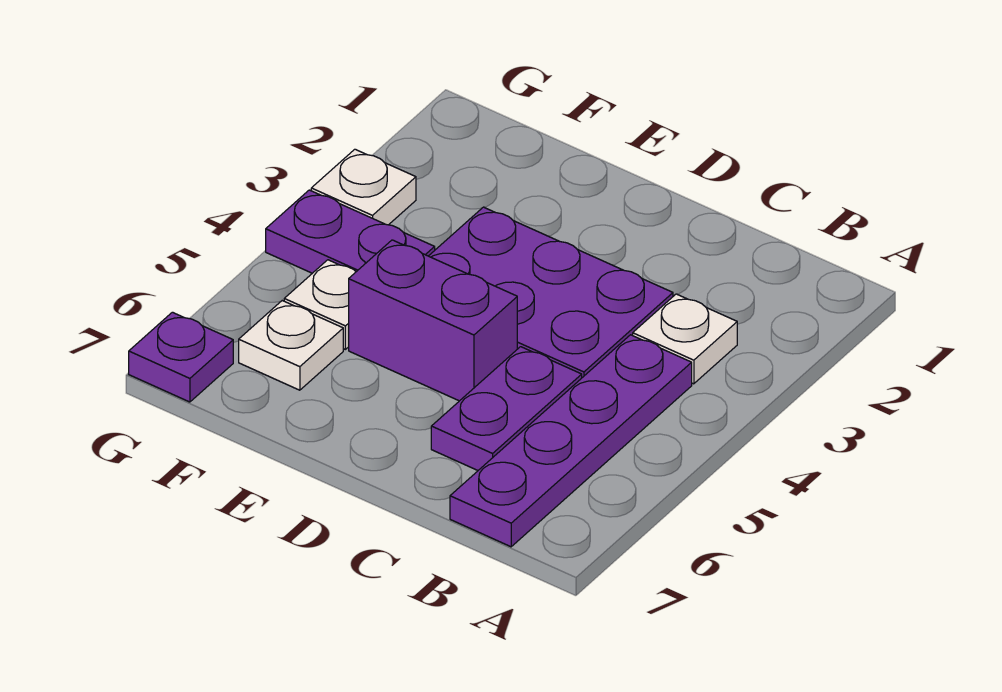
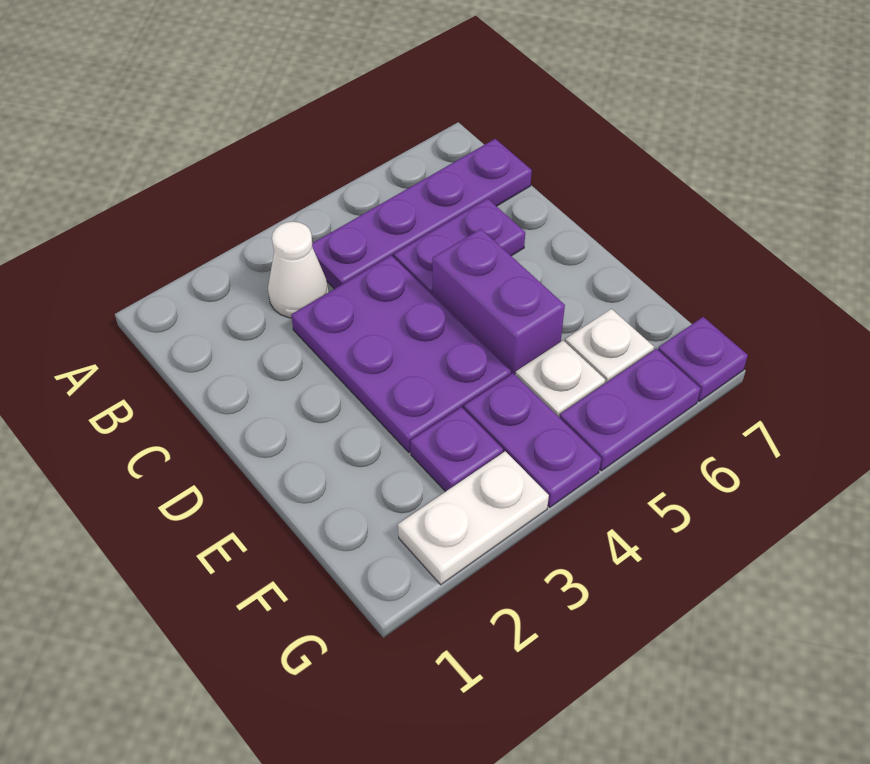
white plate B3 level 1 -> white cone B3 level 1
none -> purple plate F3 level 1
white plate G3 level 1 -> white plate G2:G3 level 1
none -> purple plate G5:G6 level 1

